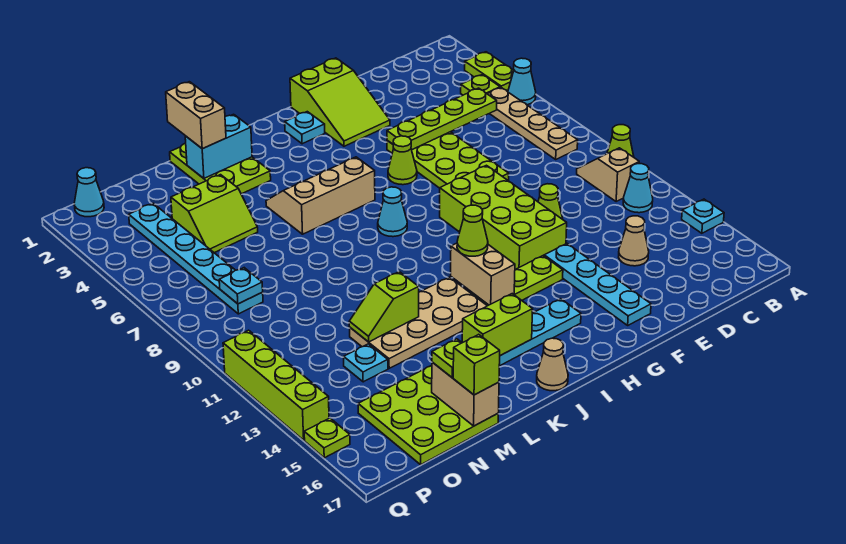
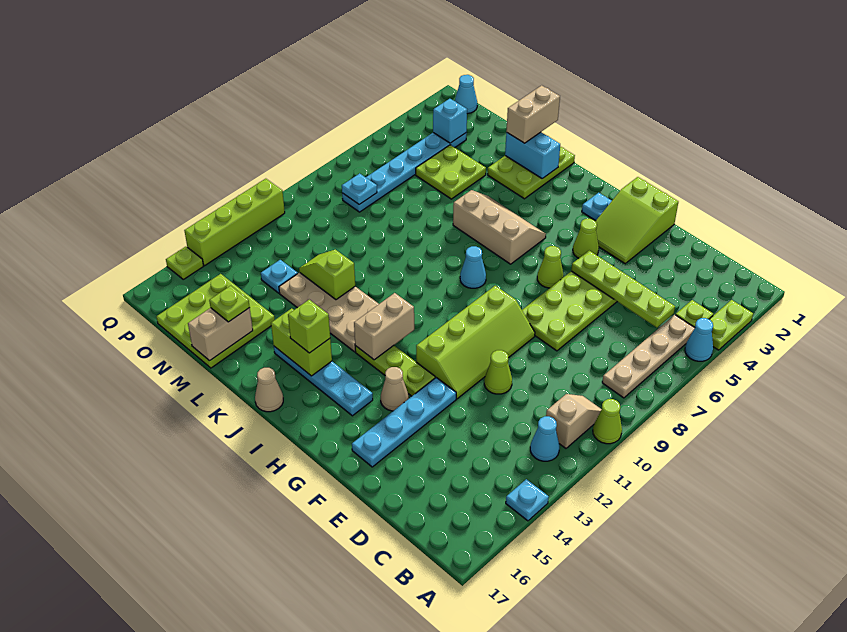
tan cone D14 level 1 -> tan cone G14 level 1
lime brick F9:G12 level 1 -> lime slope F9:G12 level 1 top G
lime cone I12 level 3 -> lime cone G4 level 1
lime slope M4:N5 level 1 top 4 -> lime plate M4:N5 level 1
lime brick M17 level 3 -> lime brick J15 level 3
none -> cyan brick O3 level 2

